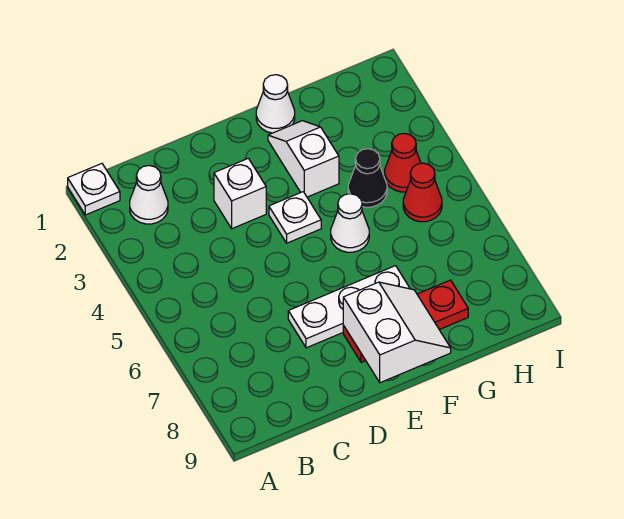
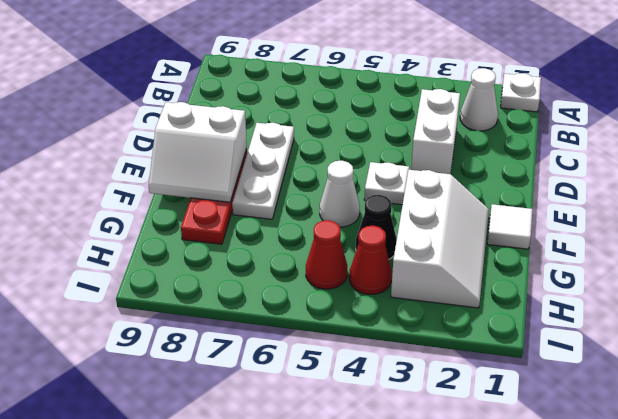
white brick D3 level 1 -> white brick C3:D3 level 1
white cone F1 level 1 -> white tile F1 level 1
white slope F2:F3 level 1 top 3 -> white slope F2:H3 level 1 top 3

